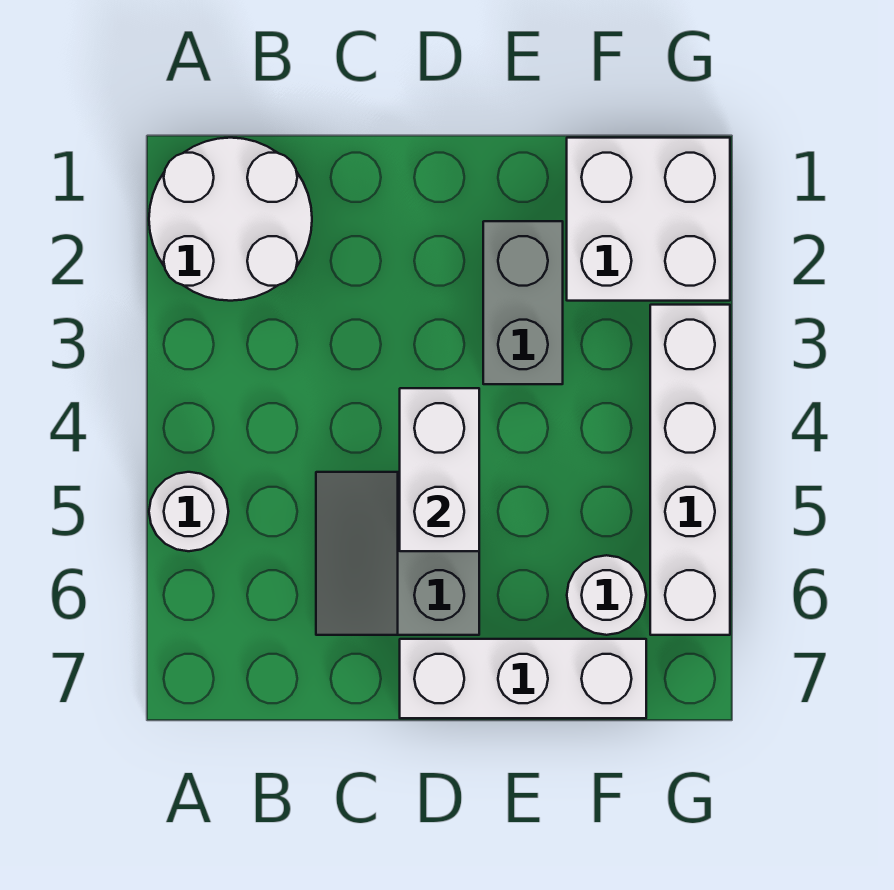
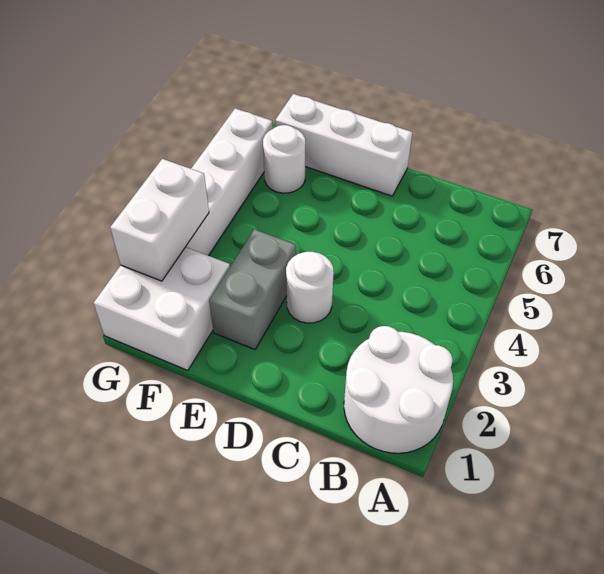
white round brick A5 level 1 -> white round brick D3 level 1
grey slope C5:D6 level 1 top D -> none
white brick D4:D5 level 2 -> white brick G2:G3 level 2

